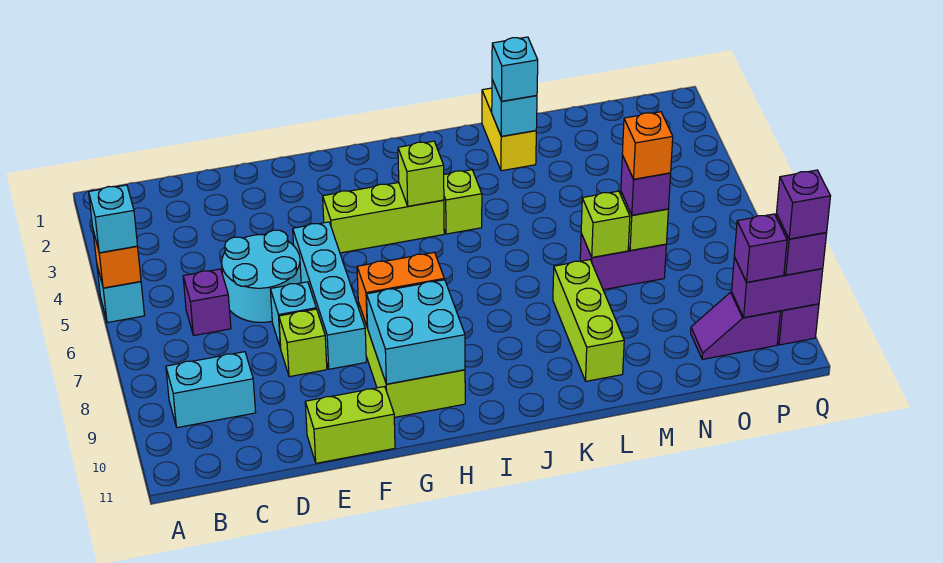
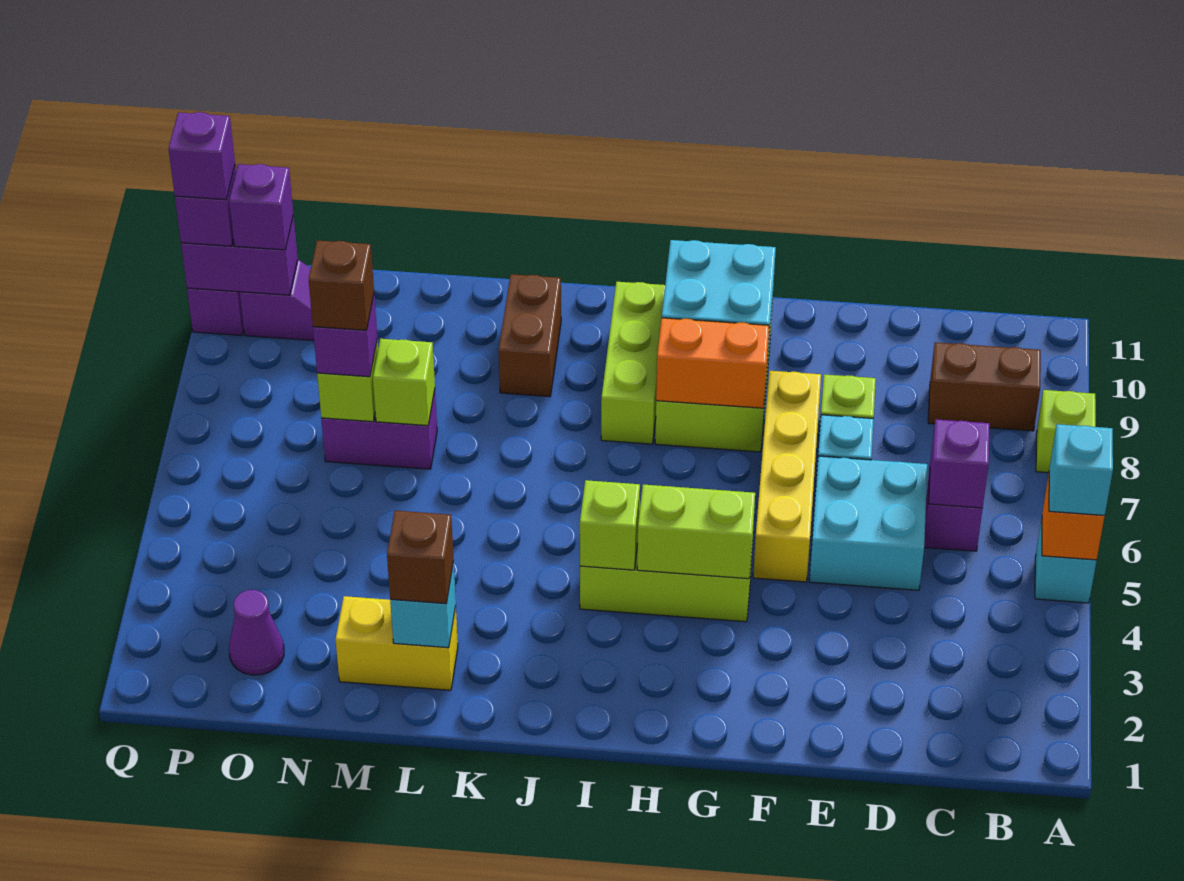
cyan brick B9:C9 level 1 -> brown brick B9:C9 level 1
none -> purple brick C6 level 2
cyan round brick D5:E6 level 1 -> cyan brick D5:E6 level 1
lime brick E11:F11 level 1 -> lime brick G4:H4 level 2
cyan brick F5:F8 level 1 -> yellow brick F5:F8 level 1
lime brick J4 level 1 -> lime brick A8 level 1
none -> brown brick K9:K10 level 1
yellow brick L1:L2 level 1 -> yellow brick L2:M2 level 1
cyan brick L2 level 3 -> brown brick L2 level 3
lime brick L8:L10 level 1 -> lime brick I8:I10 level 1
orange brick N7 level 4 -> brown brick N7 level 4
none -> purple cone O2 level 1

